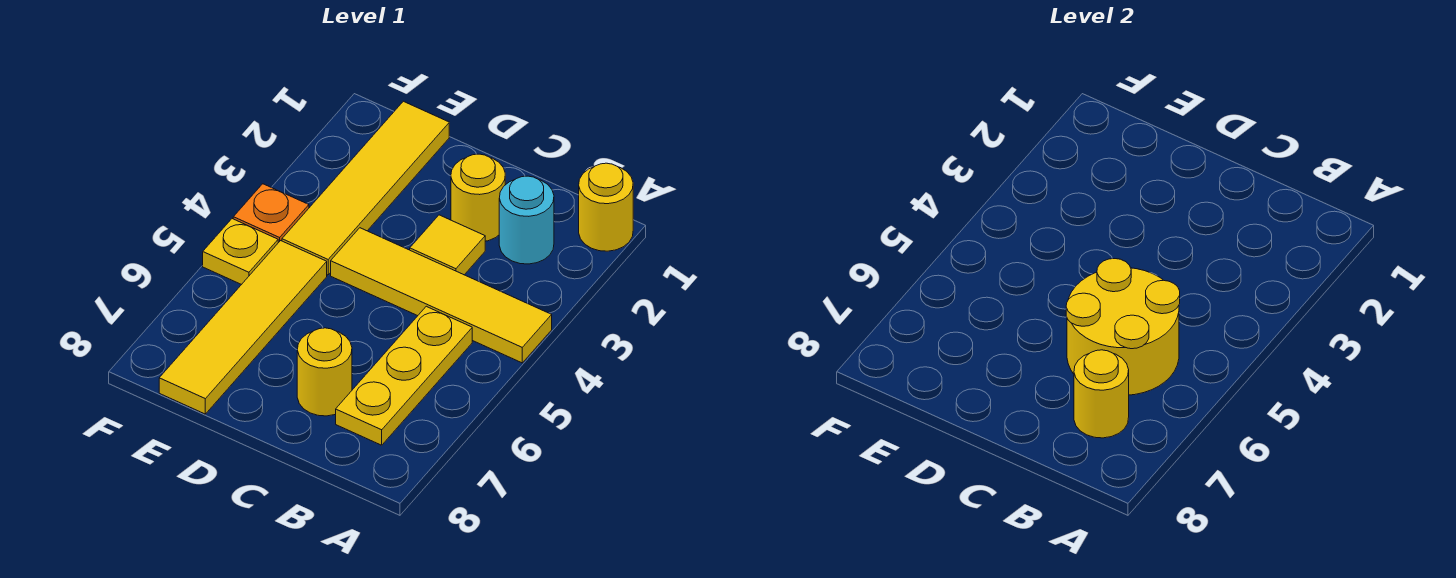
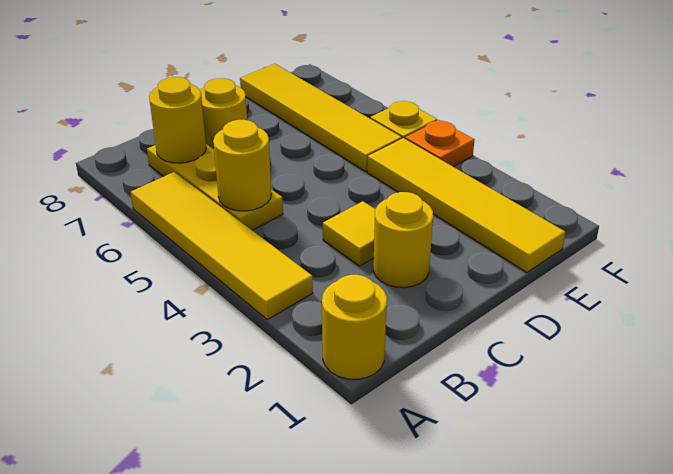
yellow tile A4:D4 level 1 -> yellow tile A3:A6 level 1
cyan round brick B2 level 1 -> none
yellow round brick B5:C6 level 2 -> yellow round brick B5 level 2

